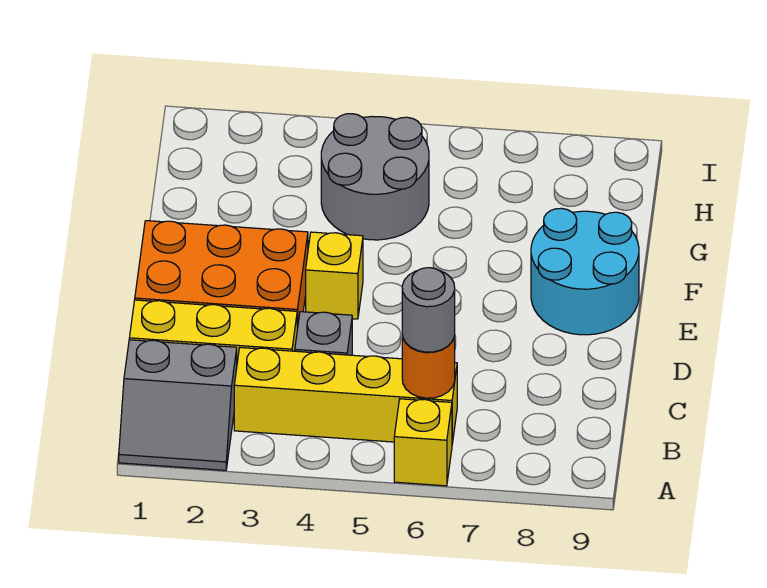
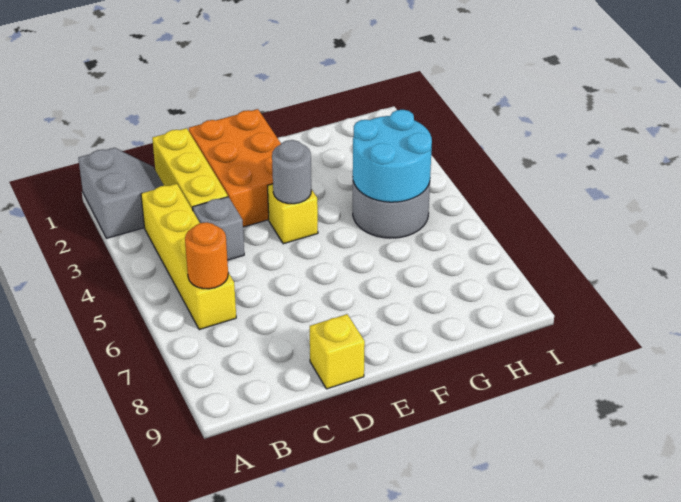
grey slope A1:B2 level 1 top B -> grey slope A1:B2 level 1 top A
yellow brick A6 level 1 -> yellow brick D9 level 1
grey round brick B6 level 3 -> grey round brick E4 level 2
cyan round brick E8:F9 level 1 -> cyan round brick G4:H5 level 2

